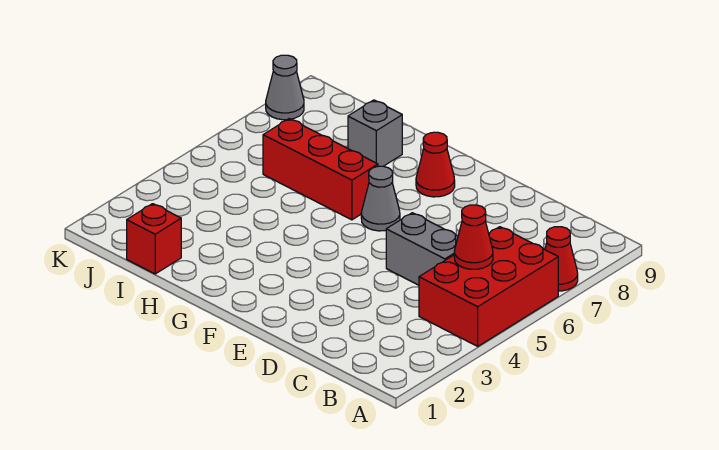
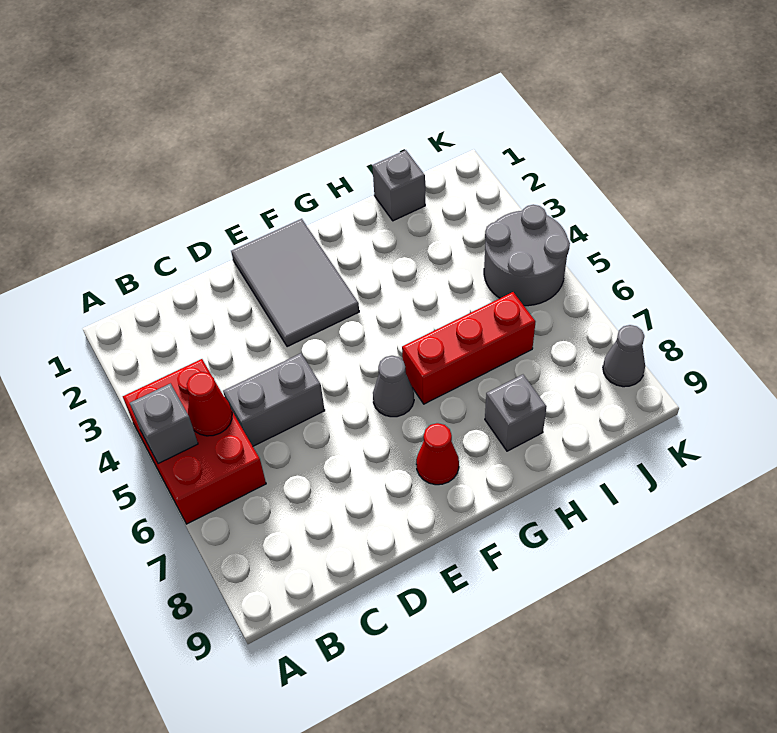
none -> grey brick A5 level 2
red cone A7 level 1 -> none
none -> grey tile E1:F3 level 1
red brick I1 level 1 -> grey brick I1 level 1
none -> grey round brick J4:K5 level 1

